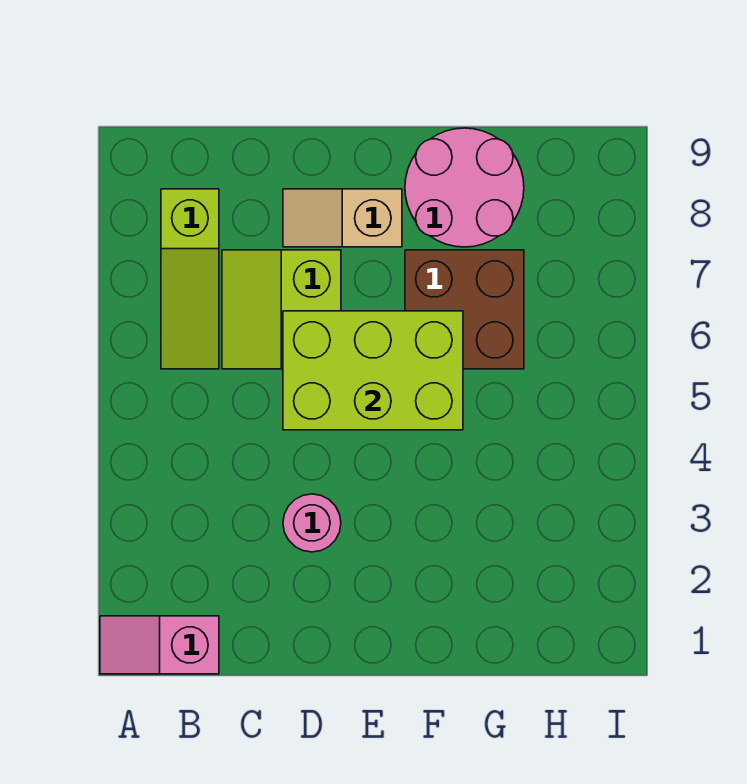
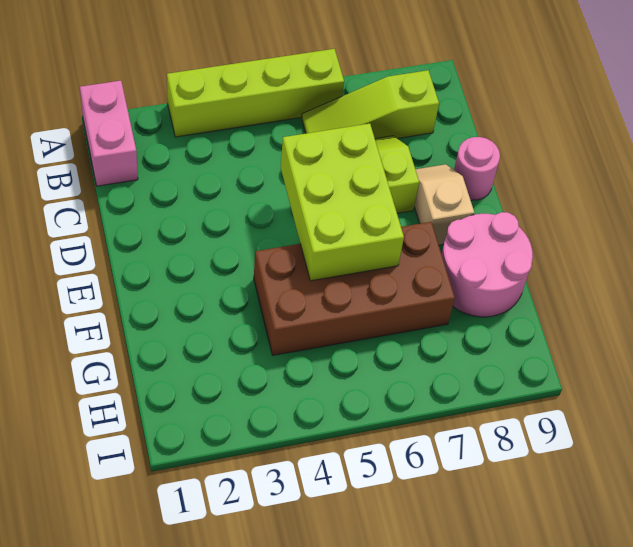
pink slope A1:B1 level 1 top B -> pink brick A1:B1 level 1
none -> lime brick A3:A6 level 1
pink round brick D3 level 1 -> pink round brick D9 level 1
brown brick F6:G7 level 1 -> brown brick F4:G7 level 1

